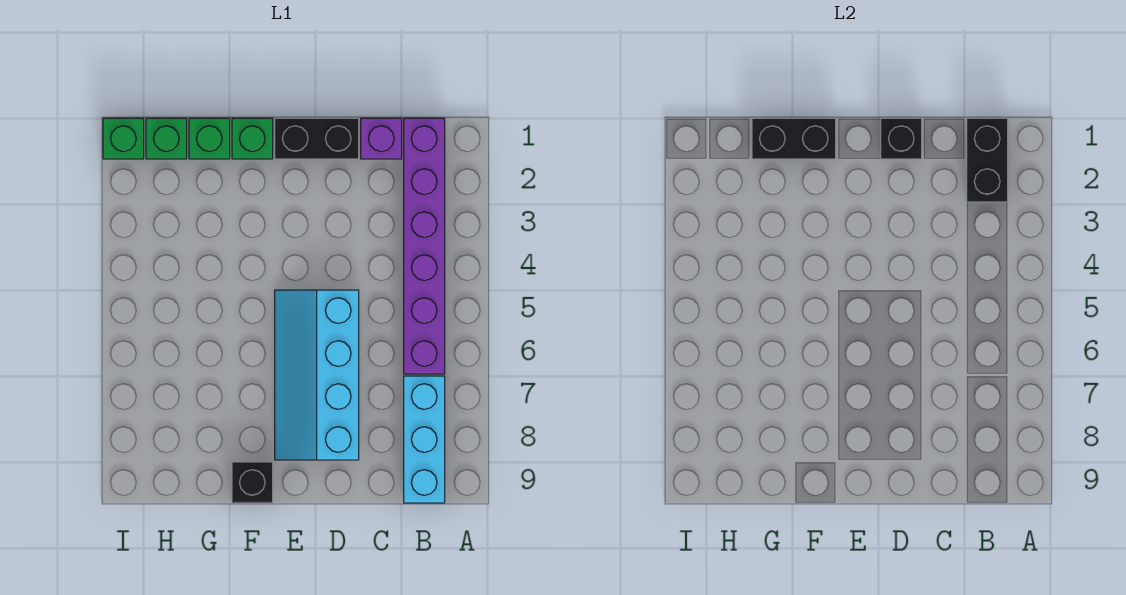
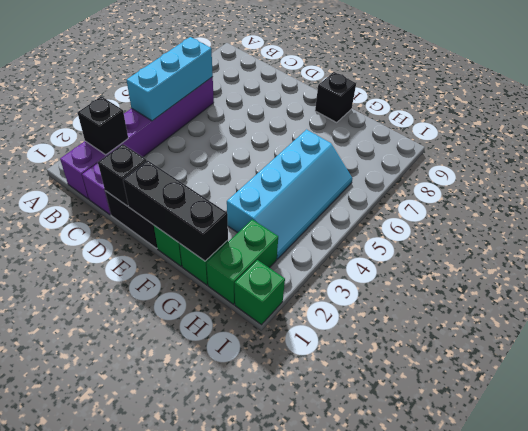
black brick B1:B2 level 2 -> black brick B2 level 2
cyan brick B7:B9 level 1 -> cyan brick B4:B6 level 2
cyan slope D5:E8 level 1 top D -> cyan slope G3:H6 level 1 top G
black brick F1:G1 level 2 -> black brick E1:G1 level 2
green brick H1 level 1 -> green brick H1:H2 level 1

